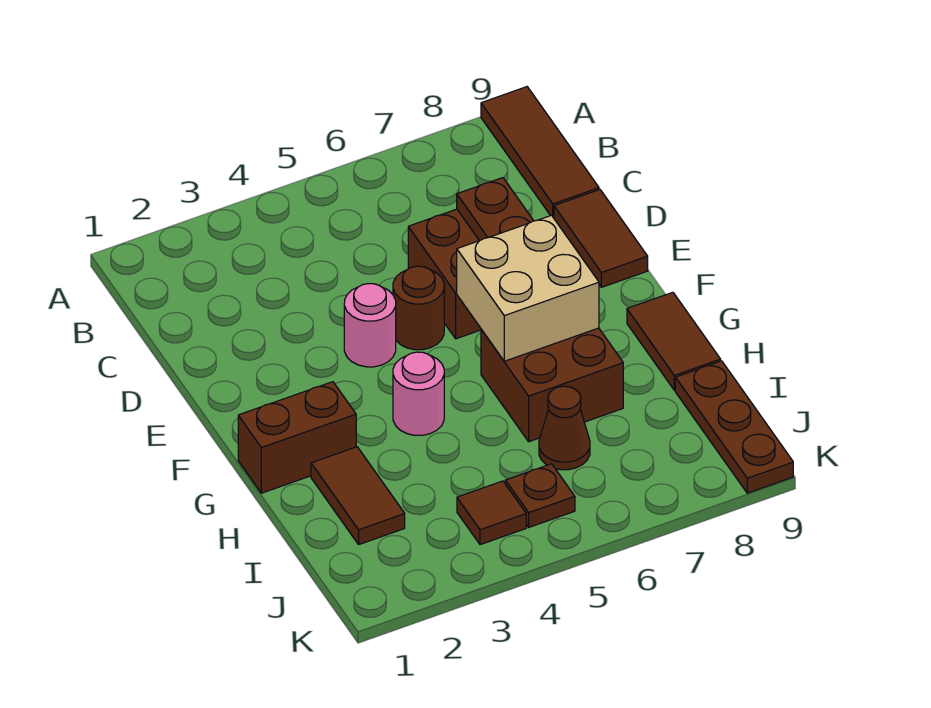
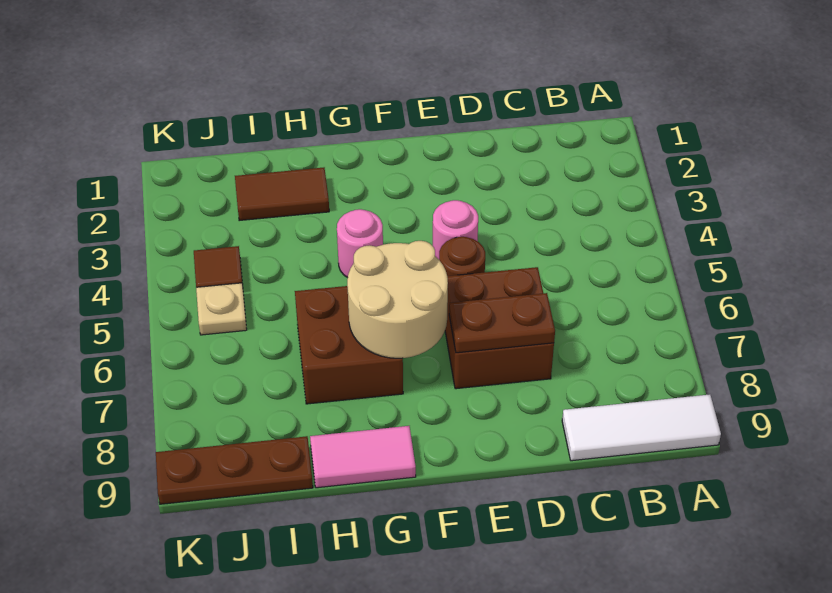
brown tile A9:C9 level 1 -> white tile A9:C9 level 1
brown tile D9:E9 level 1 -> none
tan brick F6:G7 level 2 -> tan round brick F6:G7 level 2
brown brick G1:G2 level 1 -> none
brown tile G9:H9 level 1 -> pink tile G9:H9 level 1
brown cone I6 level 1 -> none
brown plate J5 level 1 -> tan plate J5 level 1

